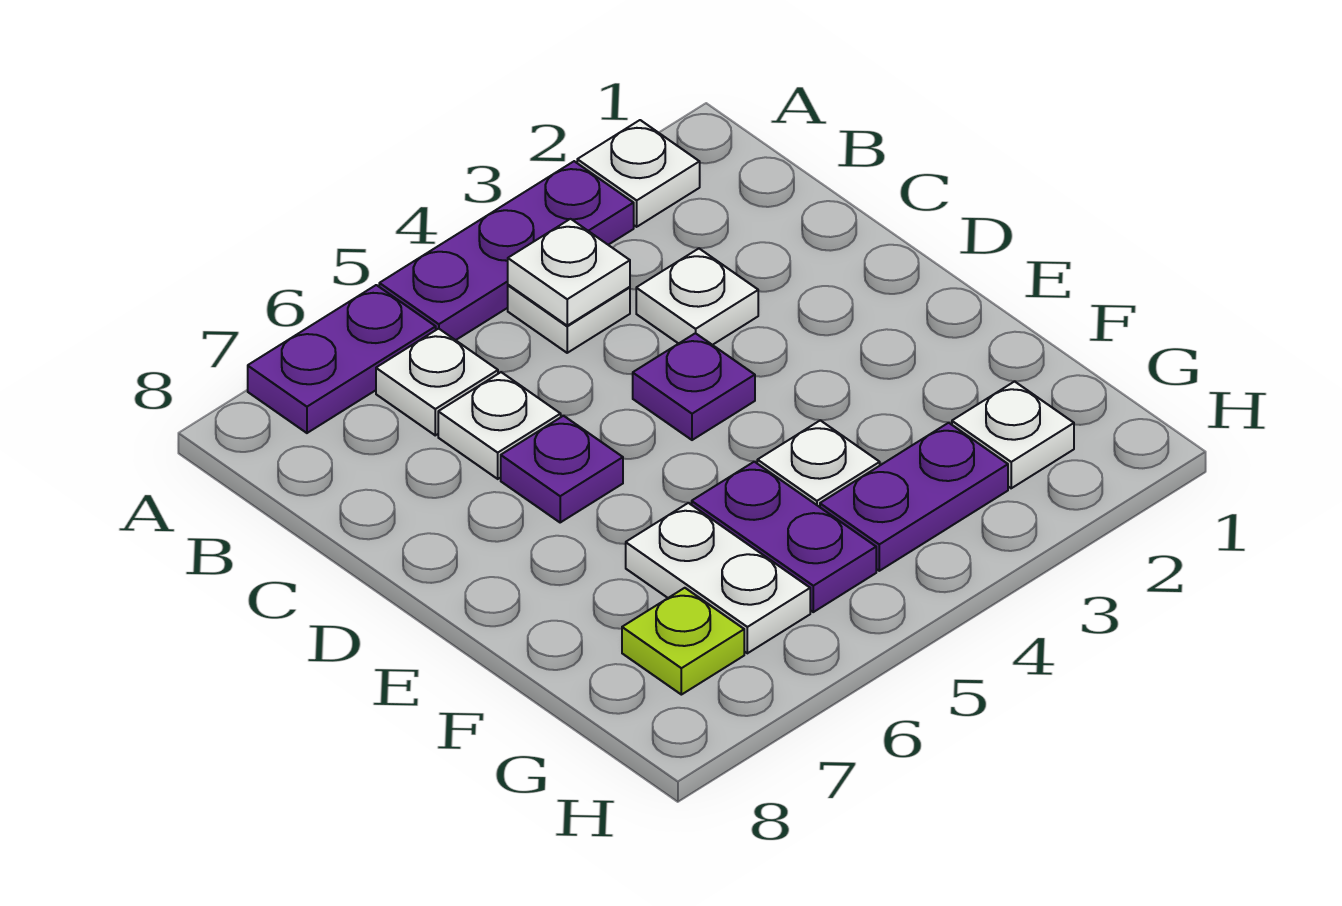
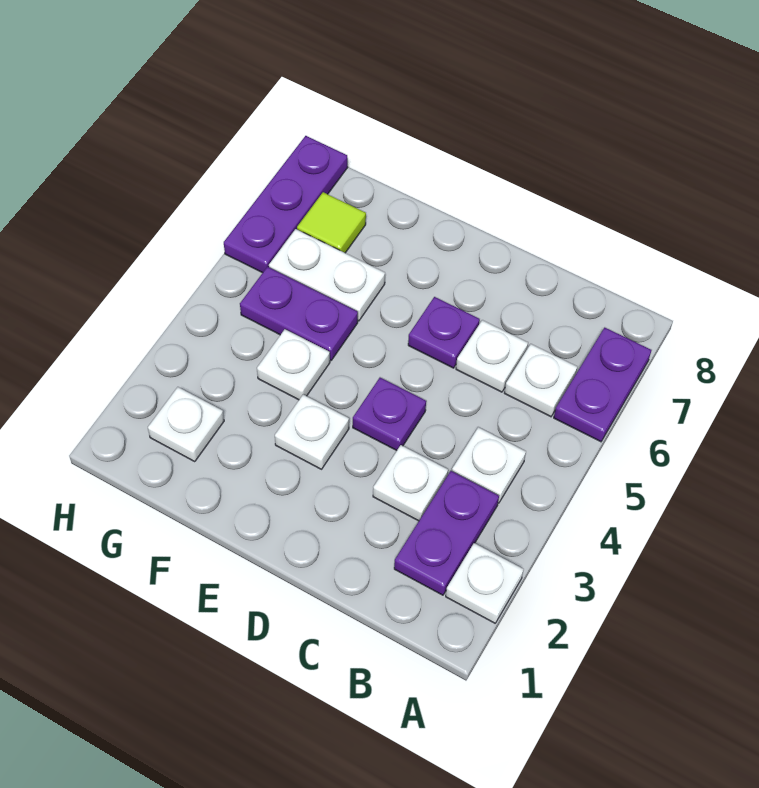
purple plate A3:A5 level 1 -> purple plate H6:H8 level 1
white plate B4 level 2 -> white plate E3 level 1
purple plate G3:G4 level 1 -> purple plate B2:B3 level 1
lime plate G7 level 1 -> lime tile G7 level 1

